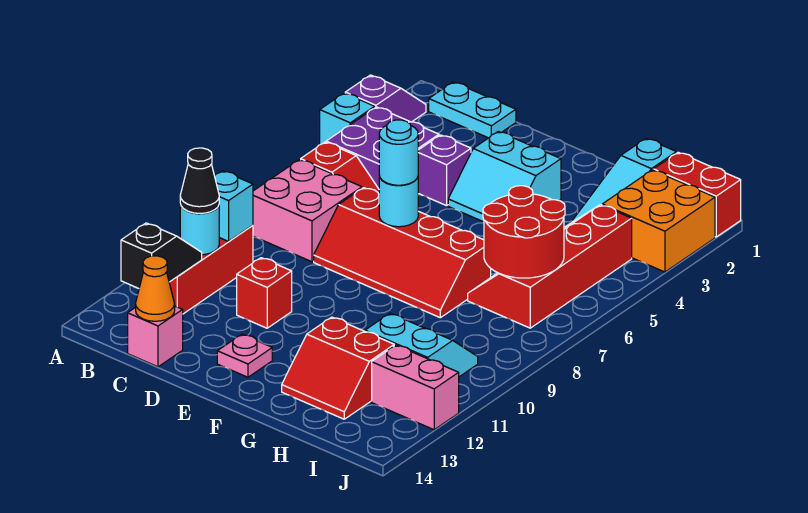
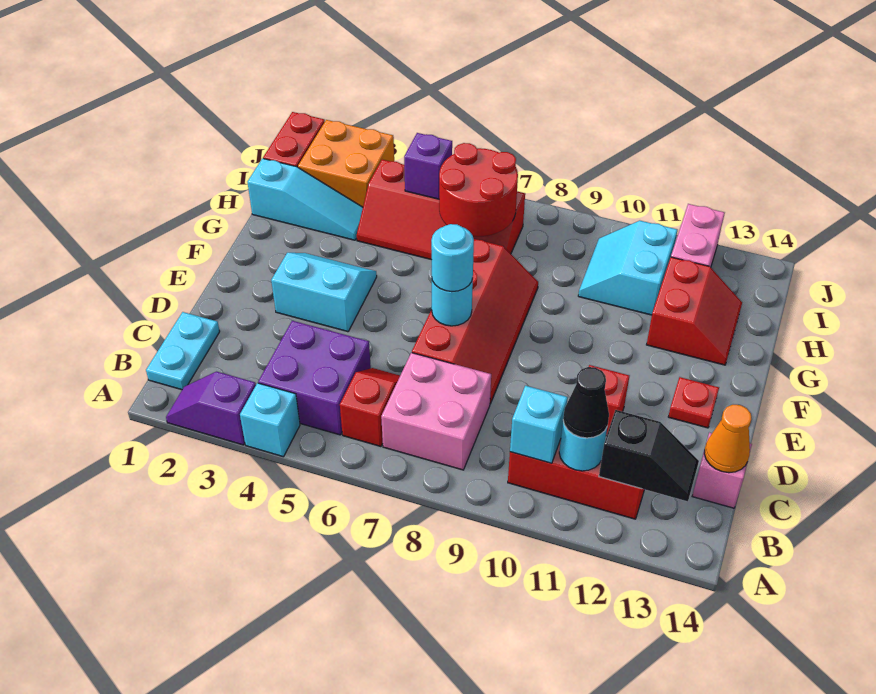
black slope B12:B13 level 2 top 13 -> black slope B12:B13 level 2 top 12
purple brick D4 level 1 -> purple brick I5 level 2
cyan slope E3:F4 level 1 top 3 -> cyan slope E3:F4 level 1 top E
pink plate E13 level 1 -> red plate E13 level 1

